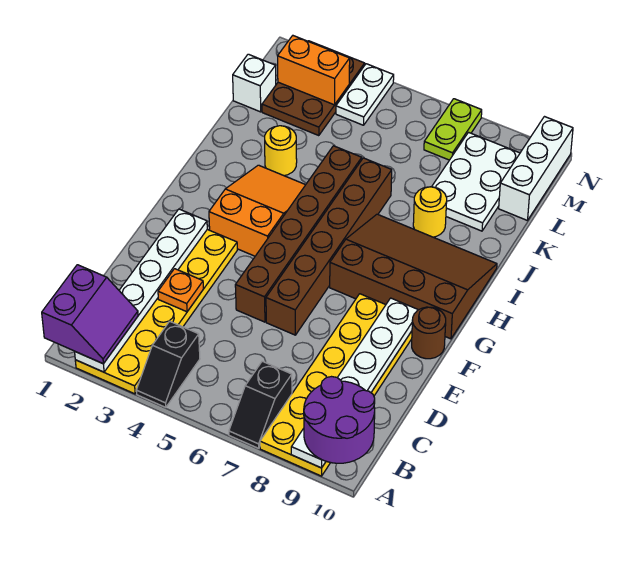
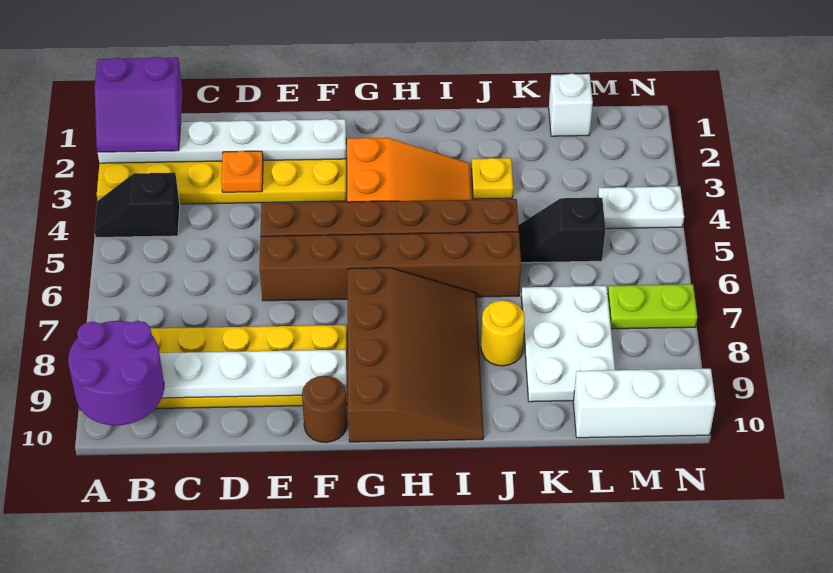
black slope A7:B7 level 1 top B -> black slope K5:L5 level 1 top L
yellow round brick J3 level 1 -> yellow plate J3 level 1
white plate K8:M9 level 1 -> white plate K7:L9 level 1
brown plate L2:N3 level 1 -> none
orange brick M2:M3 level 2 -> none

